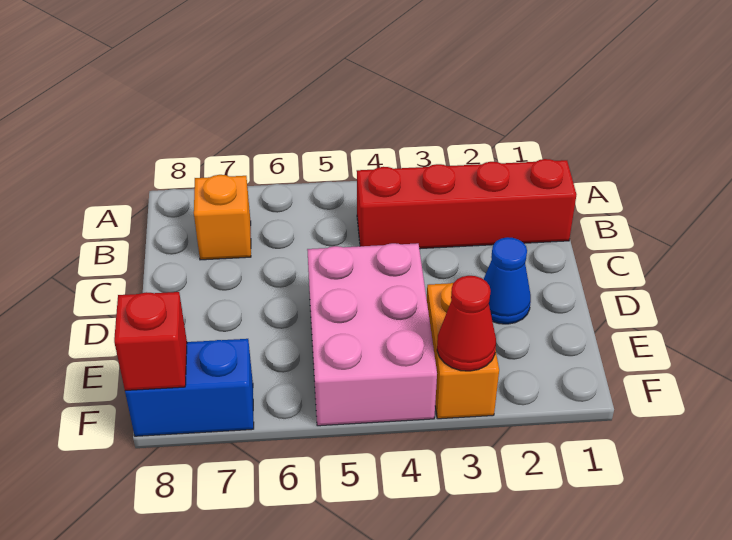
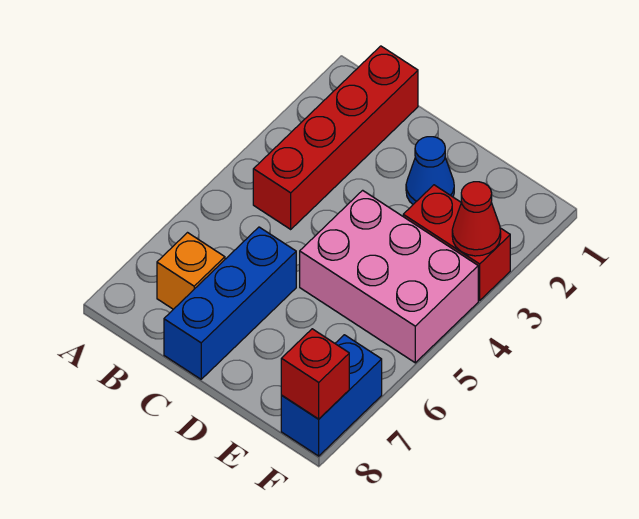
none -> blue brick C6:C8 level 1
orange brick E3:F3 level 1 -> red brick E3:F3 level 1

